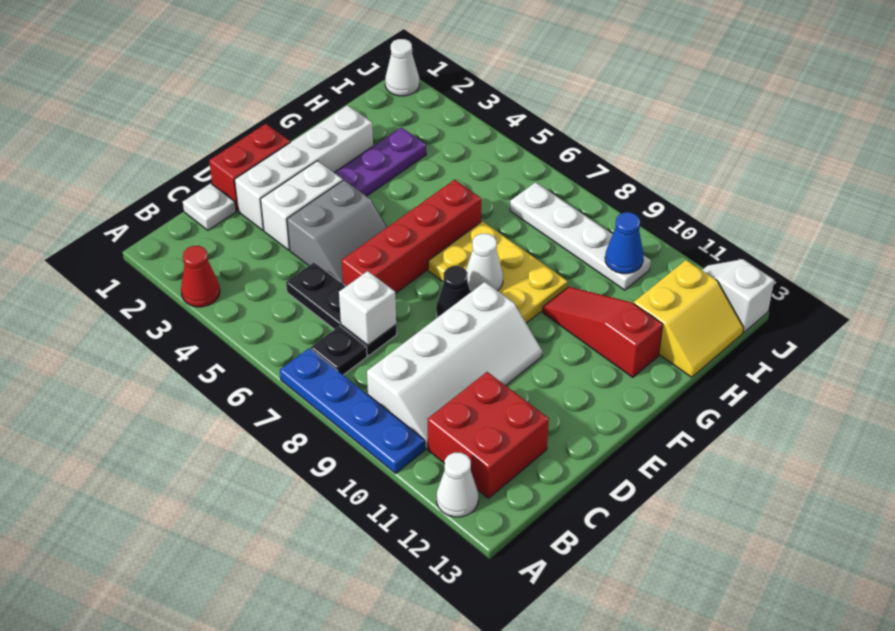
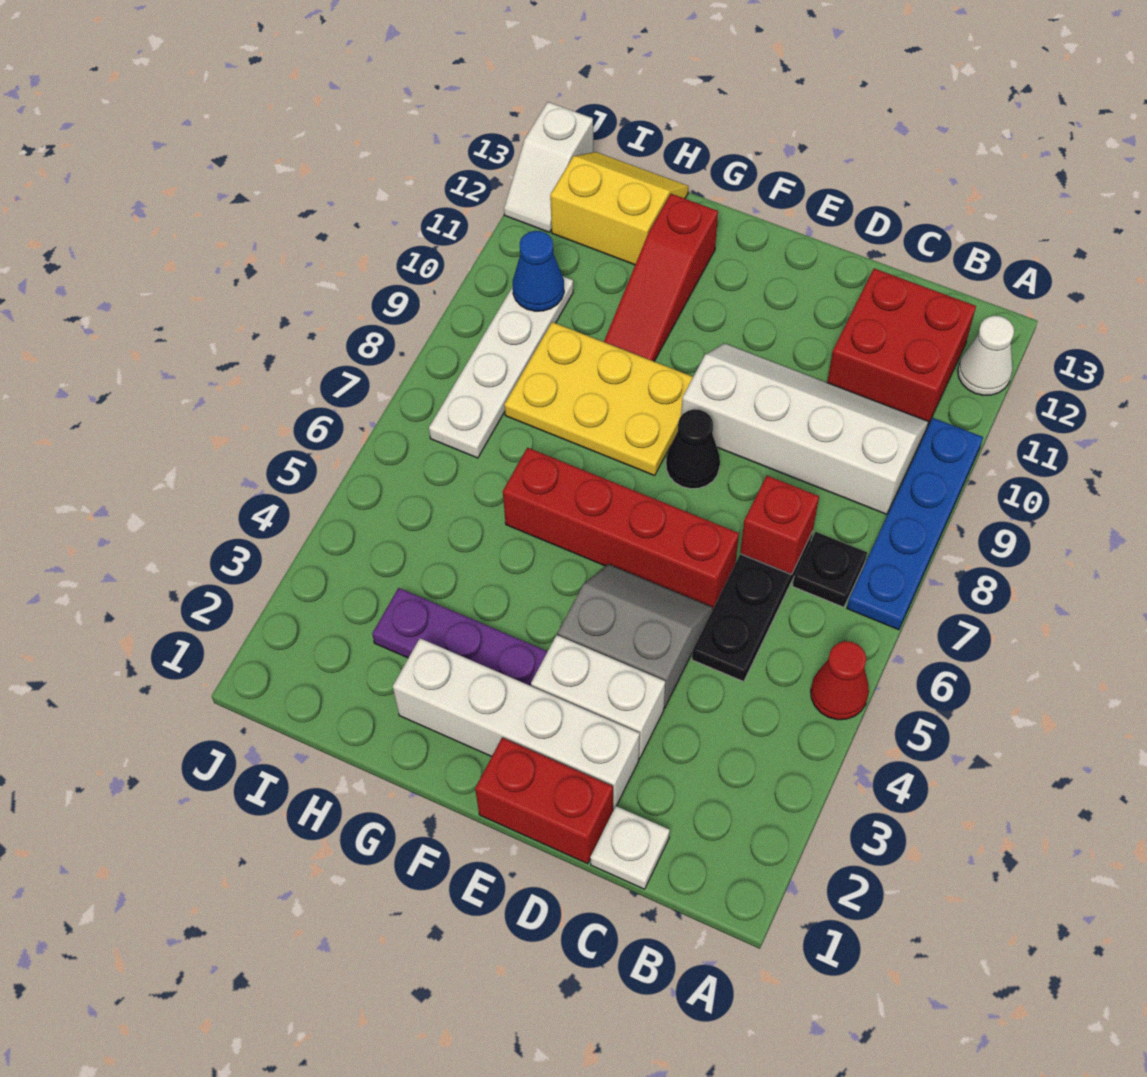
red cone A3 level 1 -> red cone A5 level 1
white brick C7 level 2 -> red brick C7 level 2
yellow plate F7:G9 level 1 -> yellow plate F8:H9 level 1
white cone F8 level 2 -> none
white cone J1 level 1 -> none

